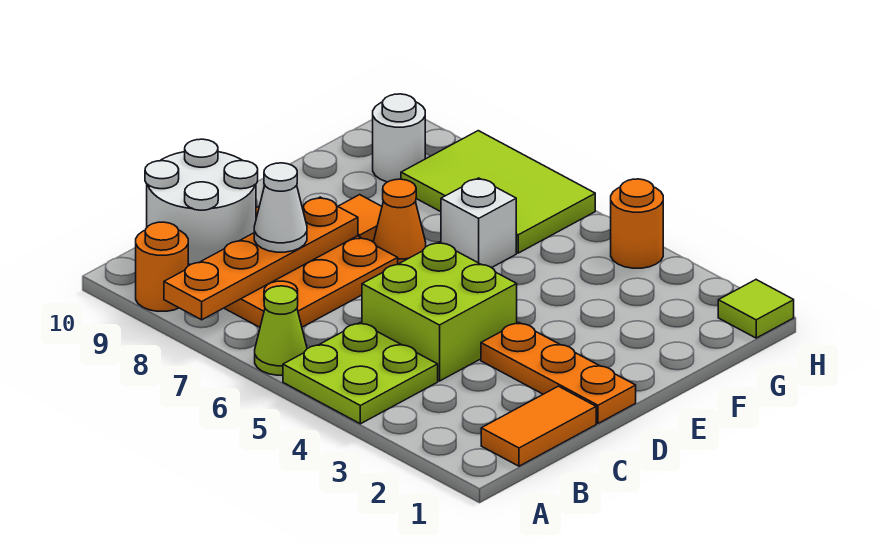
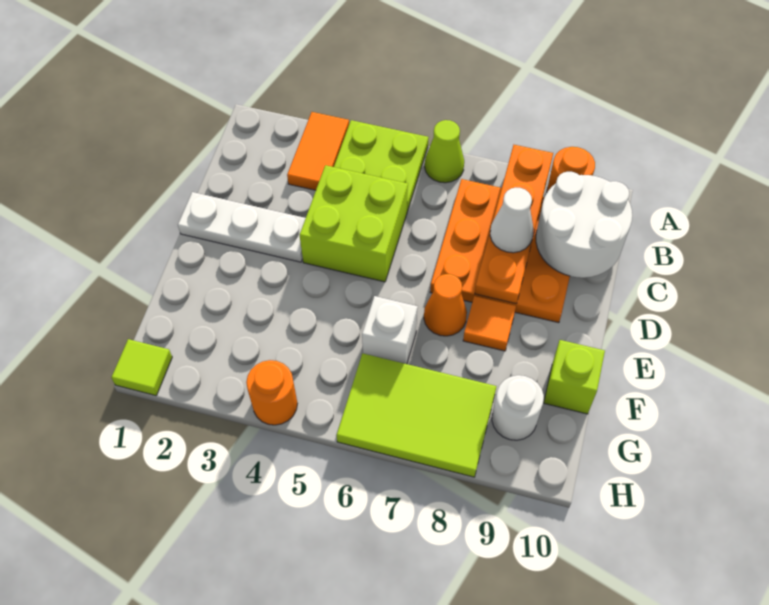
orange tile B1:C1 level 1 -> orange tile A3:B3 level 1
orange plate D1:D3 level 1 -> white plate D1:D3 level 1
none -> lime brick F10 level 1

